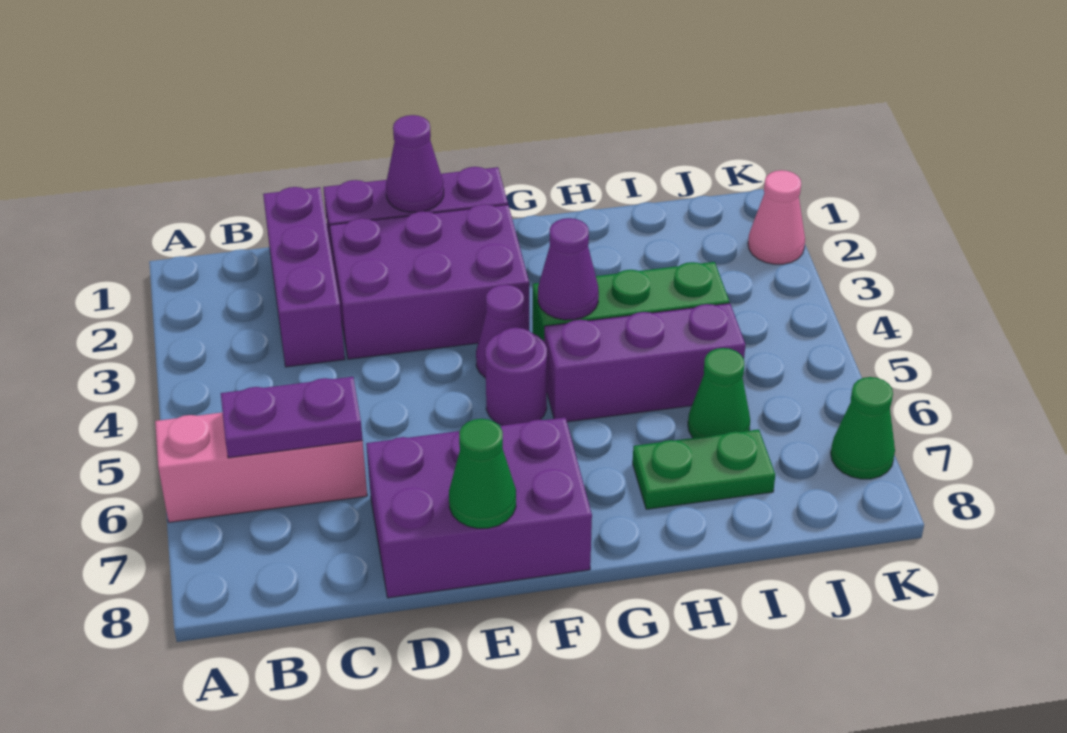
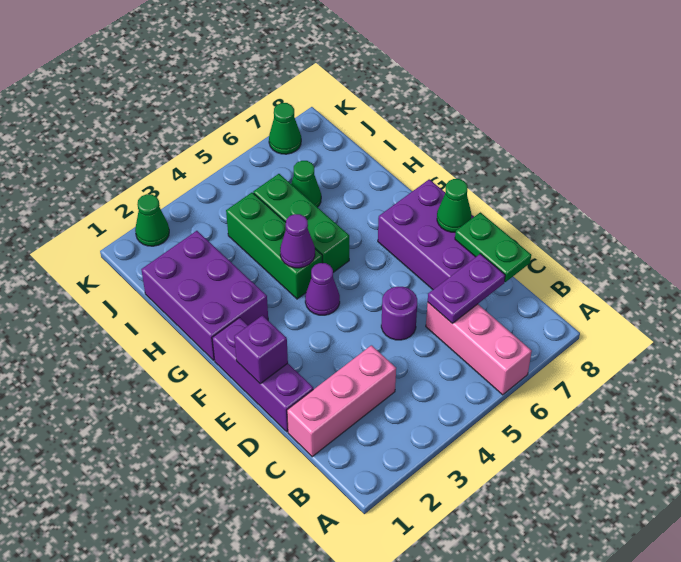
purple plate B6:C6 level 2 -> purple plate C6:C7 level 2
purple brick C1:C3 level 1 -> pink brick C1:C3 level 1
purple brick D2:F3 level 1 -> purple brick G1:I2 level 1
purple cone E1 level 2 -> purple brick E1 level 2
purple round brick F5 level 1 -> purple round brick D5 level 1
purple brick G5:I5 level 1 -> green brick G5:I5 level 1
green plate H7:I7 level 1 -> green plate C8:D8 level 2
pink cone K2 level 1 -> green cone K2 level 1

